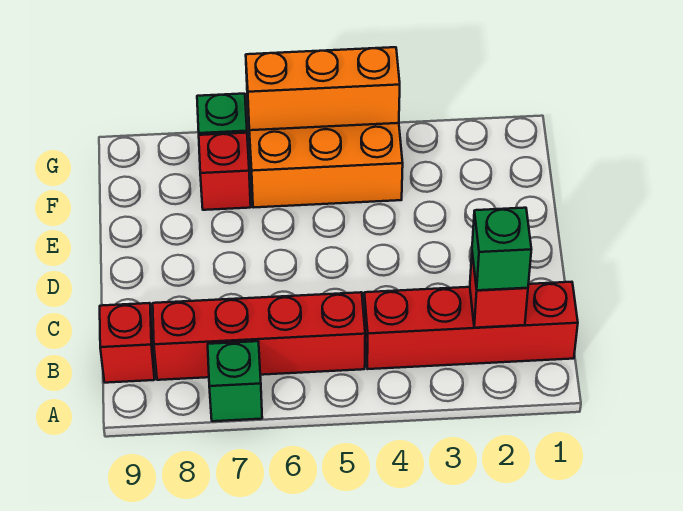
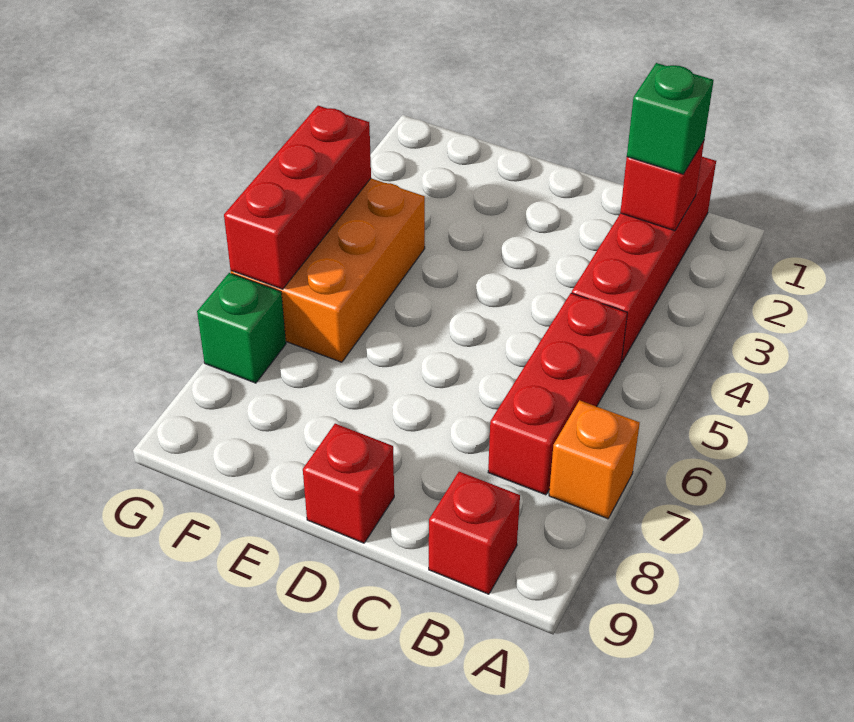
green brick A7 level 1 -> orange brick A7 level 1
red brick B5:B8 level 1 -> red brick B5:B7 level 1
red brick F7 level 1 -> red brick D9 level 1
orange brick G4:G6 level 2 -> red brick G4:G6 level 2

